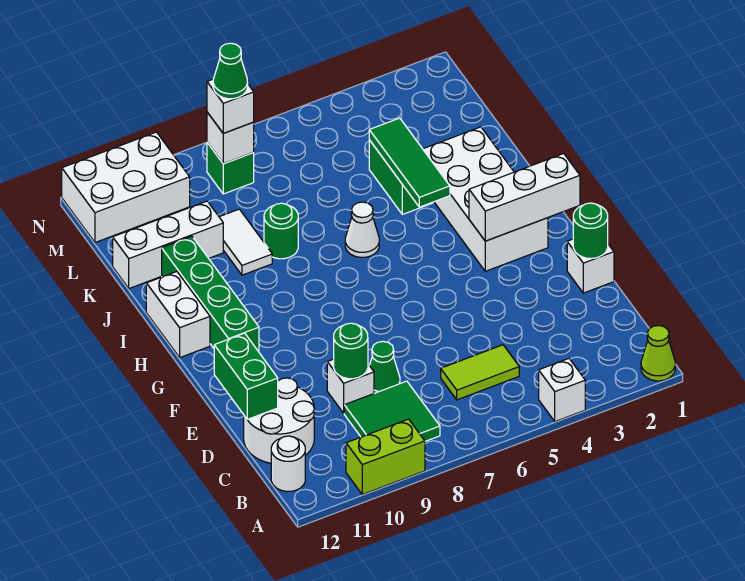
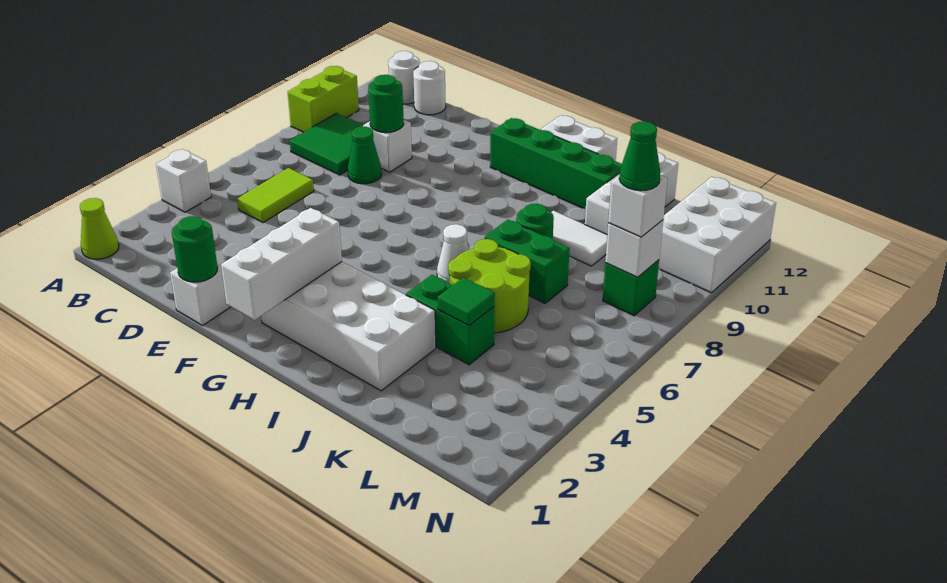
white round brick C11:D12 level 1 -> white round brick C12 level 1
green brick D12:E12 level 2 -> green brick J7:K7 level 1
green tile I4:K4 level 2 -> green tile K4 level 2
none -> lime round brick J5:K6 level 1

